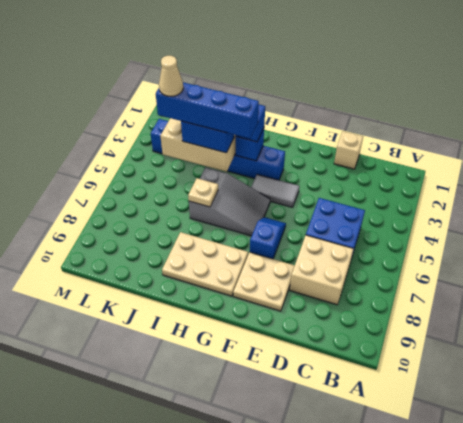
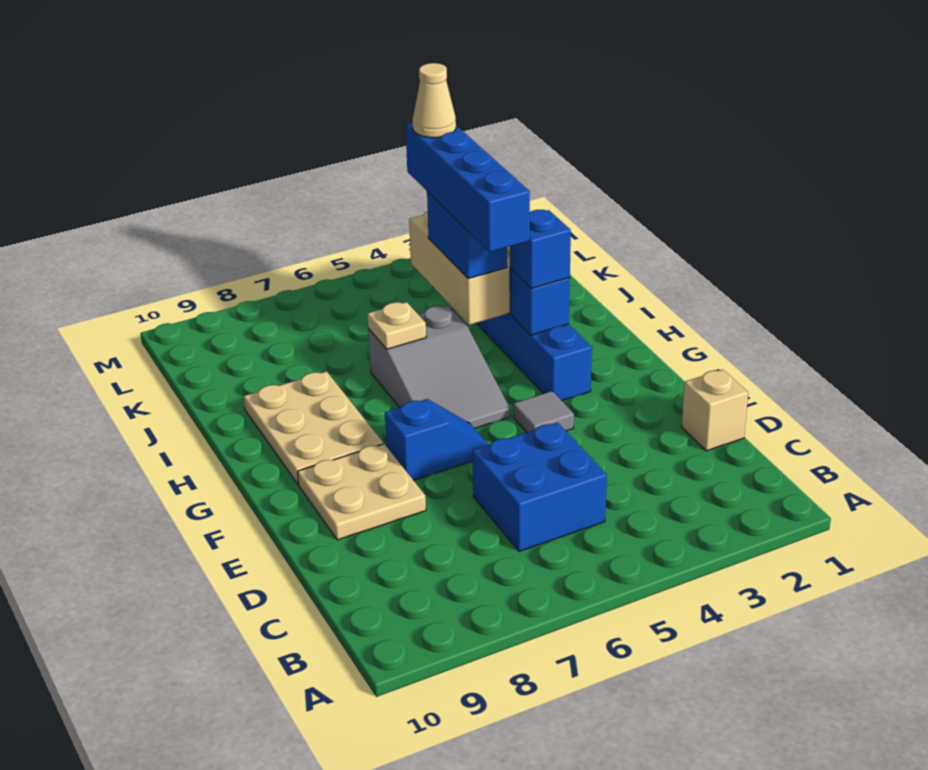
tan brick C7:D8 level 1 -> none
grey tile F4:G4 level 1 -> grey tile F4 level 1

